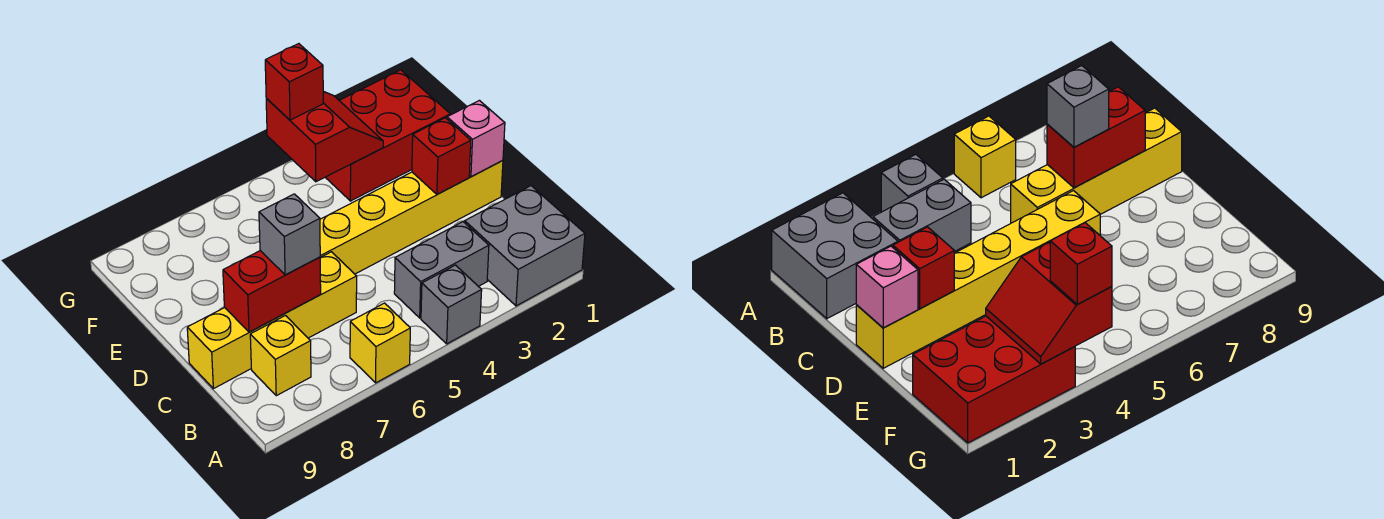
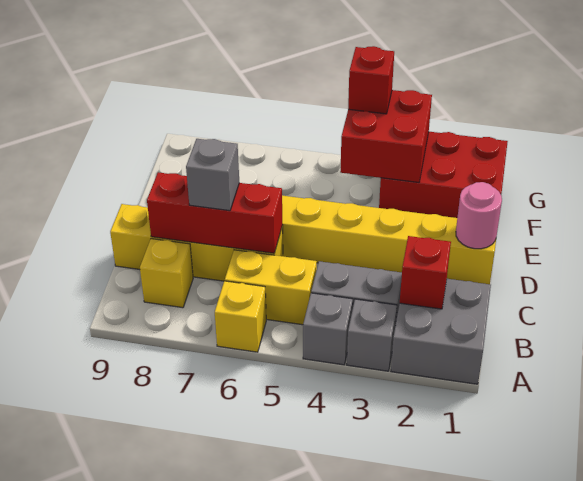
none -> grey brick A3 level 1
none -> yellow brick B5:B6 level 1
red brick C7:C8 level 2 -> red brick C6:C8 level 2
pink brick D1 level 2 -> pink round brick D1 level 2
red brick D2 level 2 -> red brick B2 level 2
red slope F3:G4 level 2 top 4 -> red brick F3:G4 level 2

